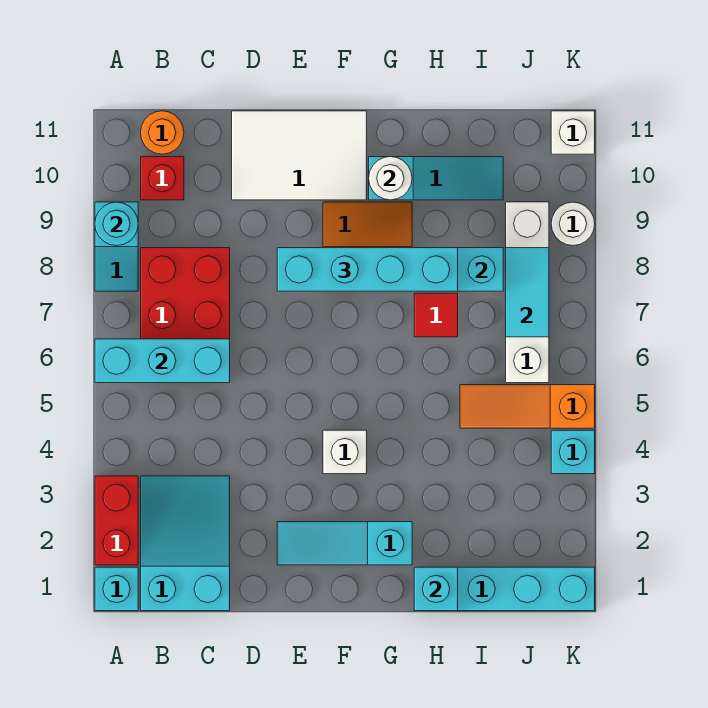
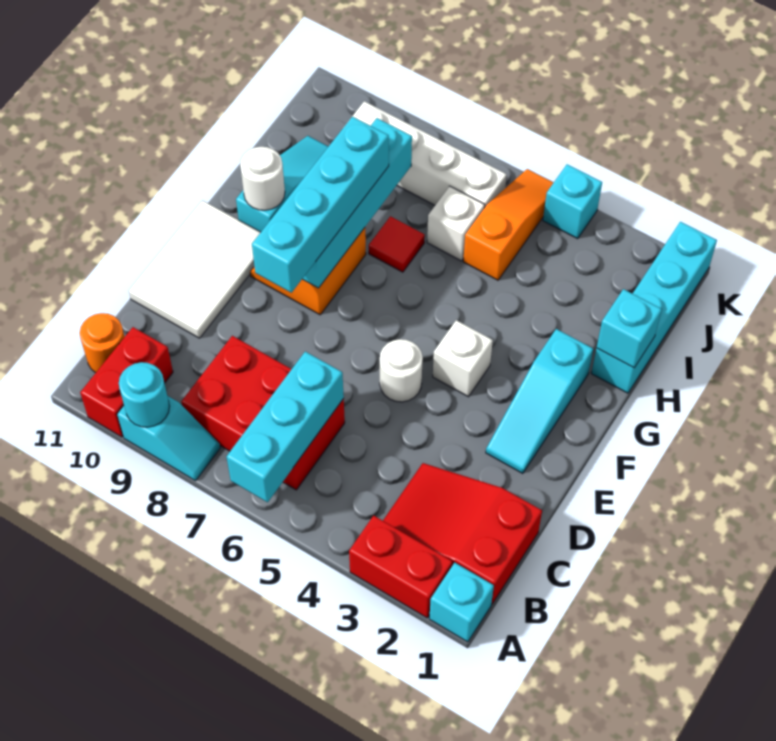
cyan slope B1:C3 level 1 top 1 -> red slope B1:C3 level 1 top 1
red brick B10 level 1 -> red brick A10:B10 level 1
orange slope I5:K5 level 1 top K -> orange slope I5:K5 level 1 top I
cyan tile J7:J8 level 2 -> none
white round brick K9 level 1 -> white round brick E5 level 1
white brick K11 level 1 -> white brick I6 level 1

